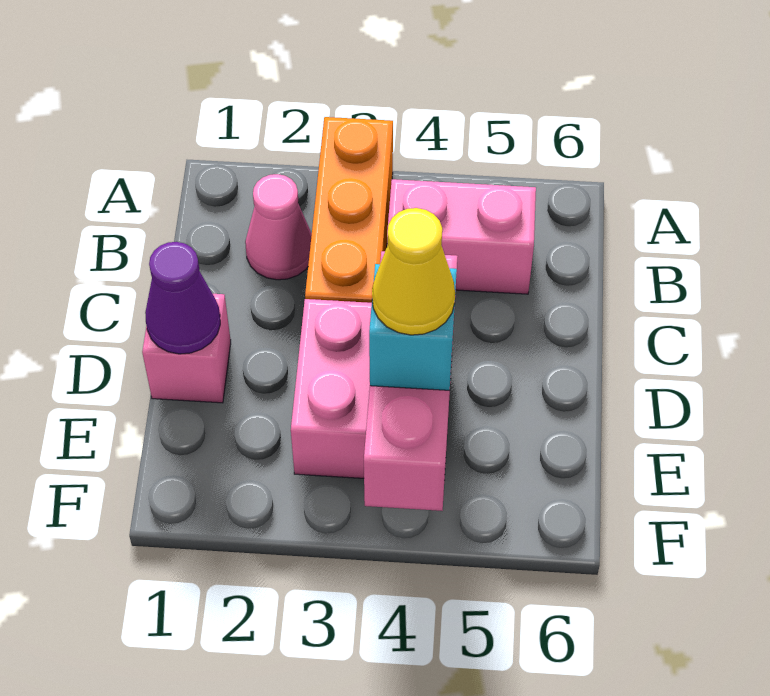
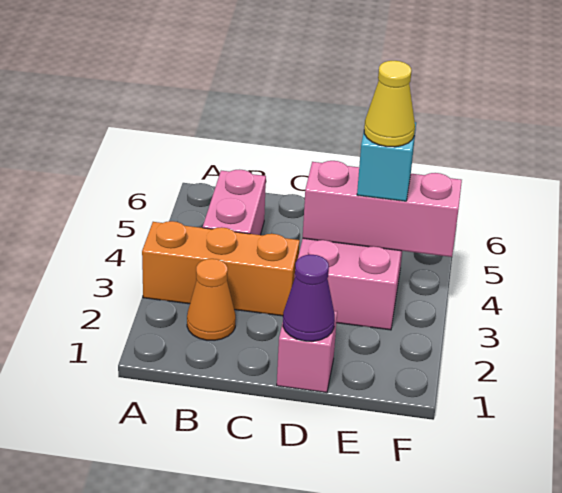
pink cone B2 level 1 -> orange cone B2 level 1

